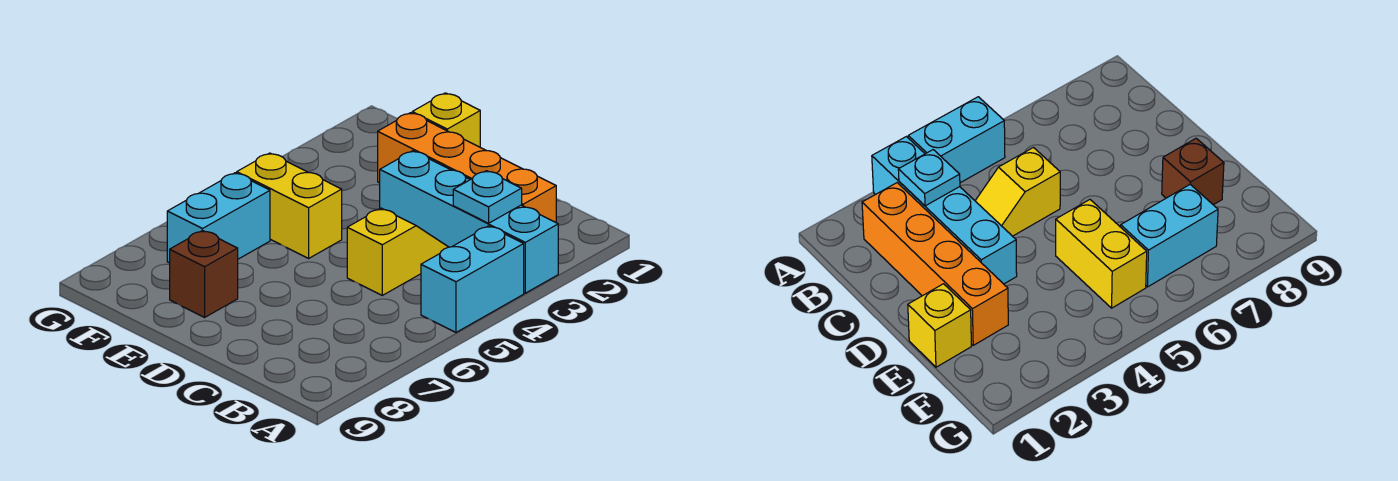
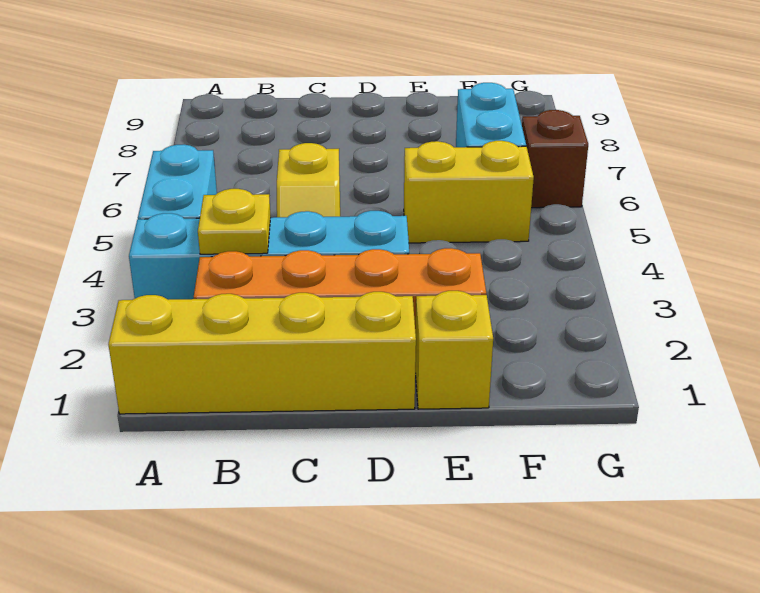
none -> yellow brick A1:D1 level 1
cyan plate B3 level 2 -> yellow plate B3 level 2
brown brick E8 level 1 -> brown brick G6 level 1

